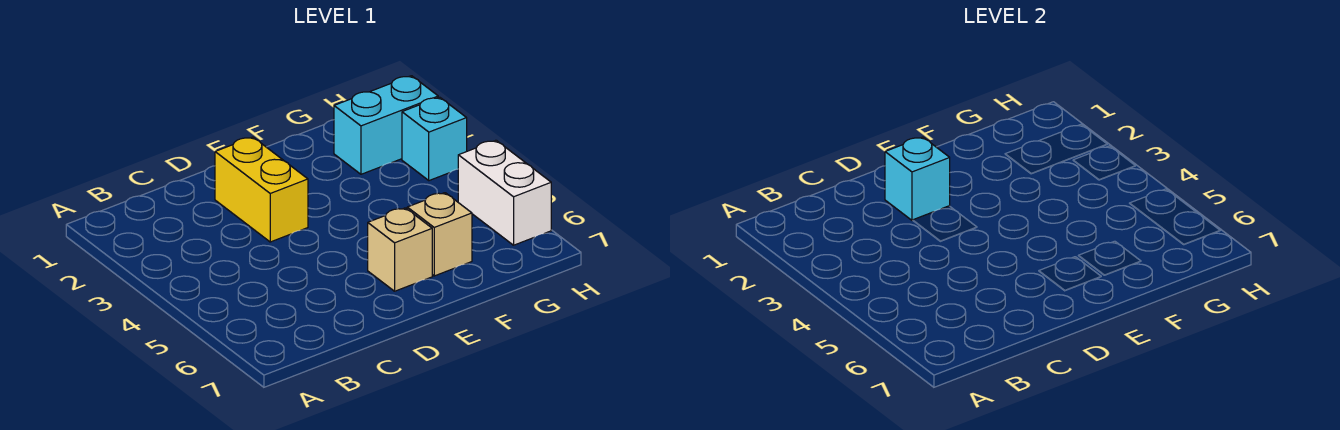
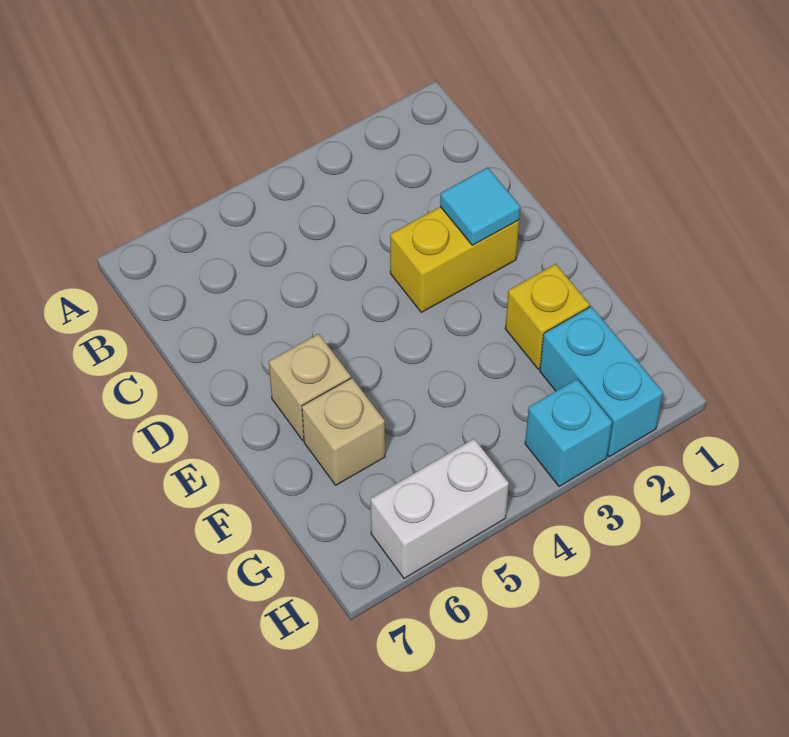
cyan brick D2 level 2 -> cyan tile D2 level 2
none -> yellow brick F2 level 1

